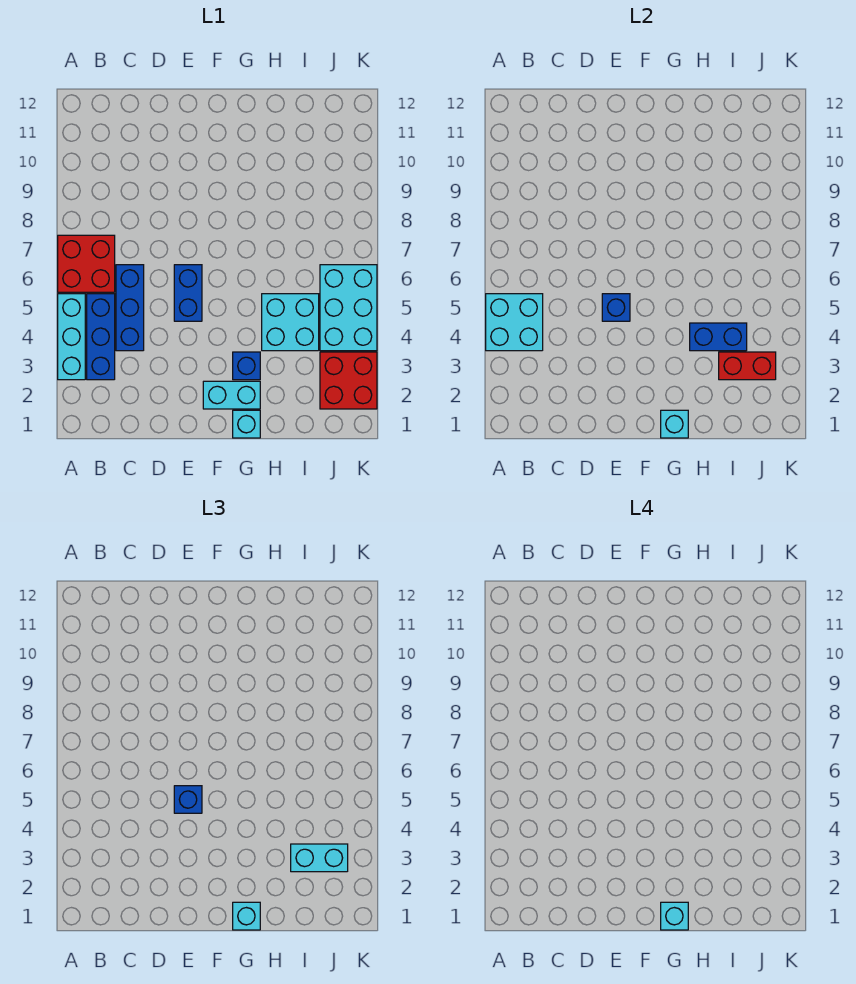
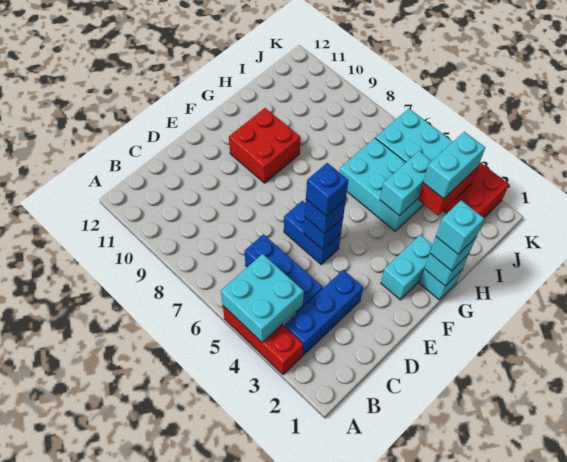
cyan brick A3:A5 level 1 -> red brick A3:A5 level 1
red brick A6:B7 level 1 -> red brick F9:G10 level 1
blue brick B3:B5 level 1 -> blue brick B3:D3 level 1
blue brick G3 level 1 -> blue brick E5 level 4
cyan brick H4:I5 level 1 -> cyan brick H4:I6 level 1
blue brick H4:I4 level 2 -> cyan brick H4:I4 level 2

